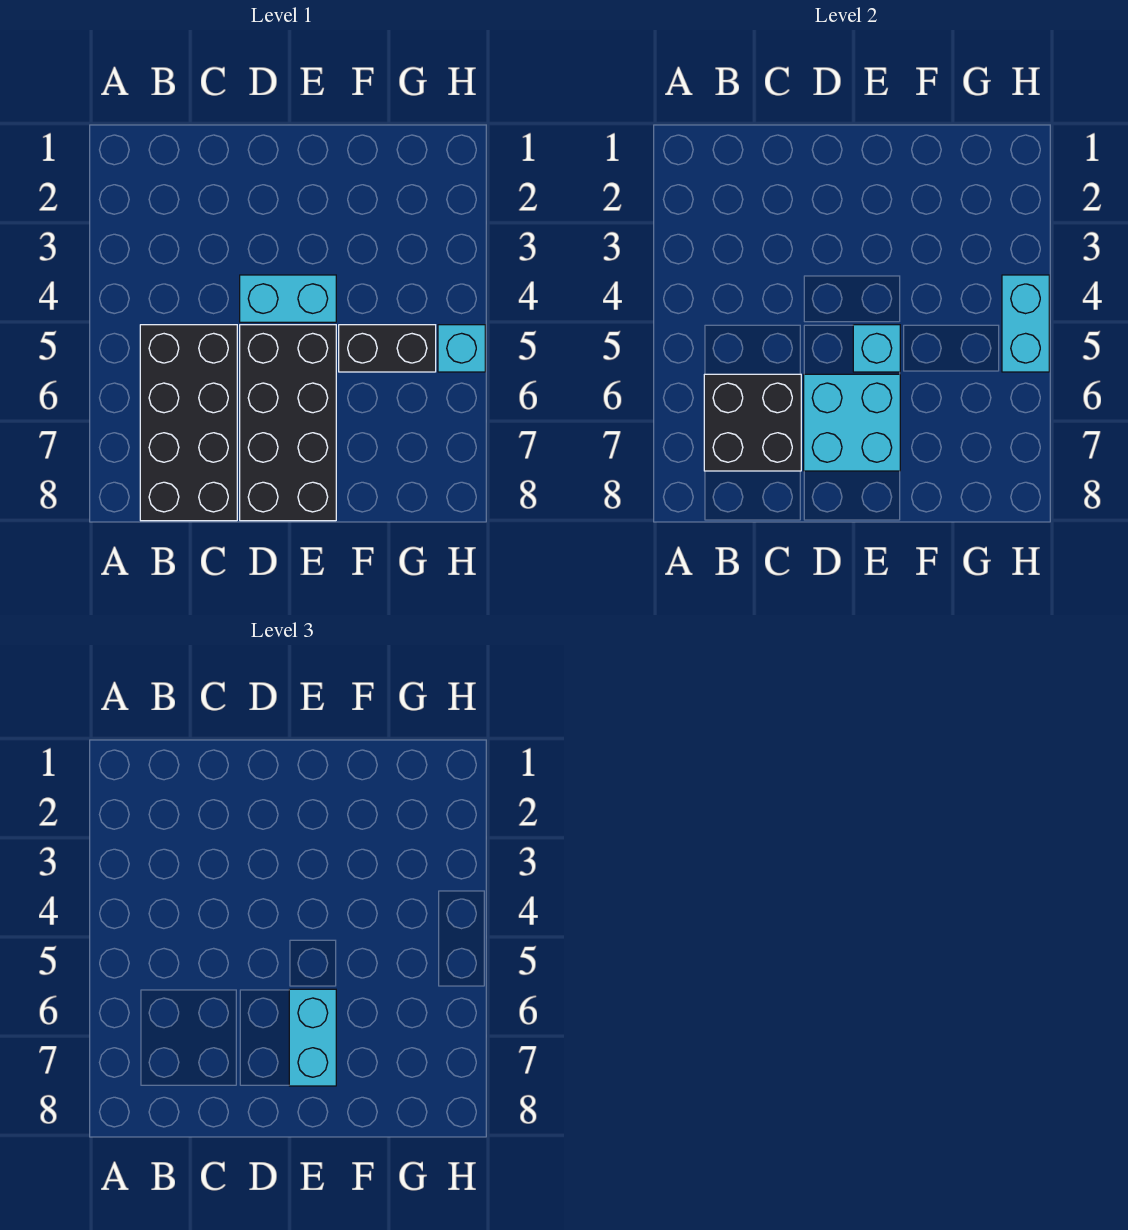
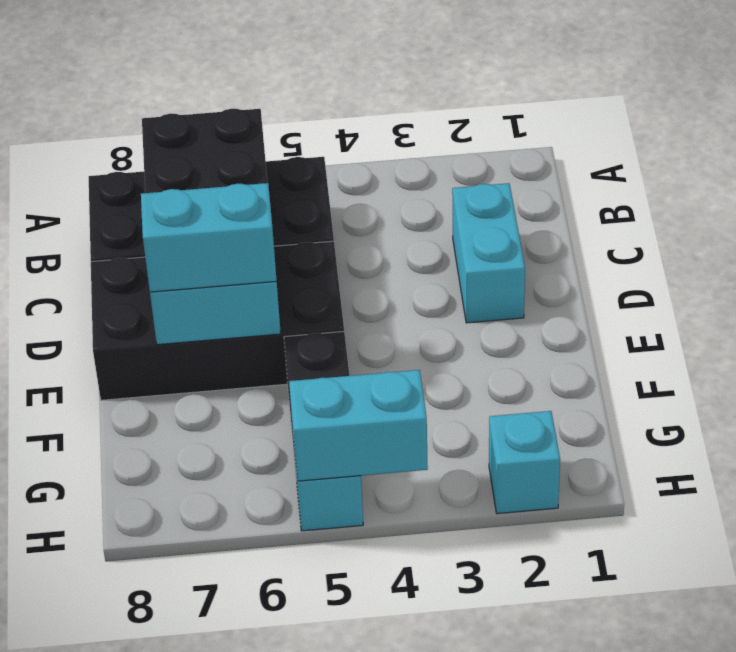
cyan brick D4:E4 level 1 -> cyan brick C2:D2 level 1
cyan brick E5 level 2 -> cyan brick H2 level 1

